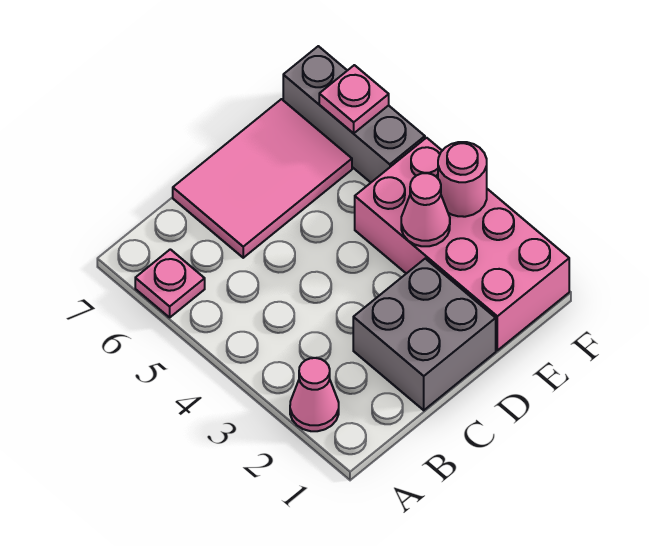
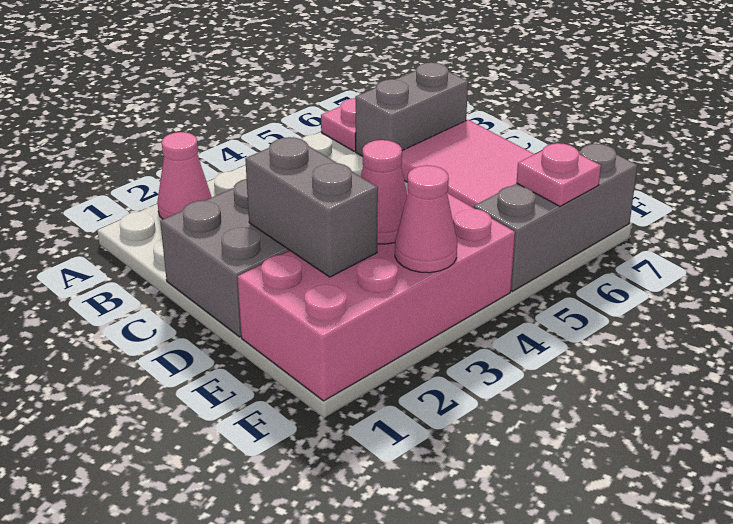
none -> grey brick B6:B7 level 1
none -> grey brick D2:E2 level 2
pink round brick F3 level 2 -> pink cone F3 level 2

